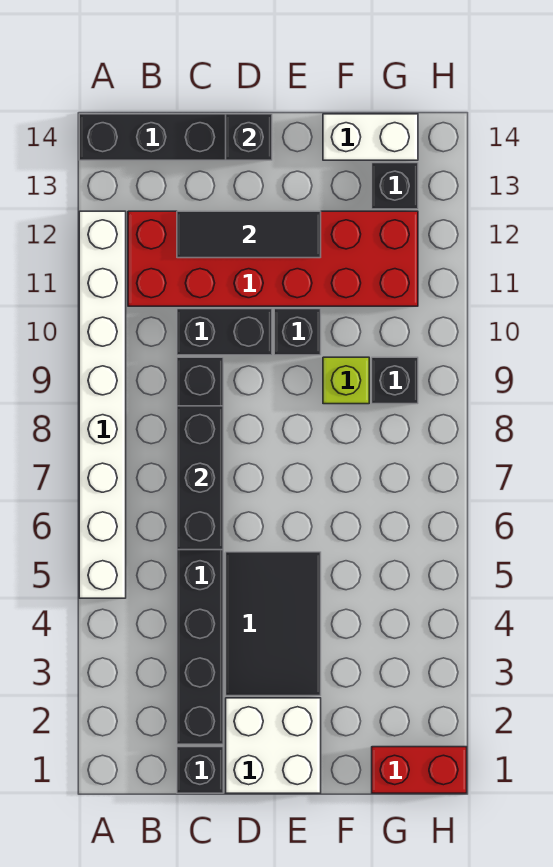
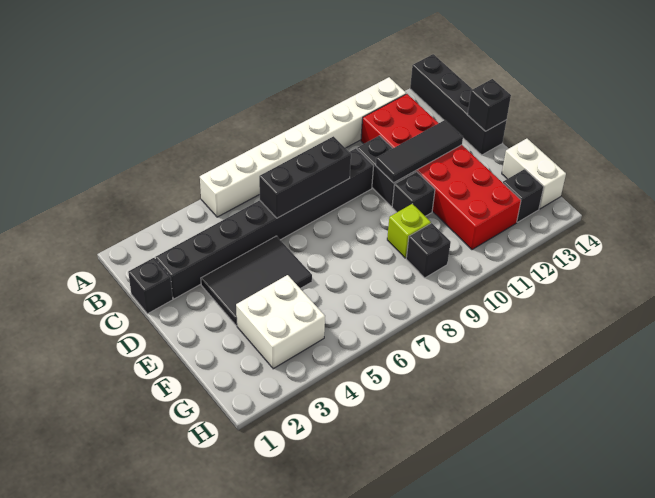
black tile C12:E12 level 2 -> black tile D10:D12 level 2
white brick D1:E2 level 1 -> white brick F3:G4 level 1
red brick G1:H1 level 1 -> none

